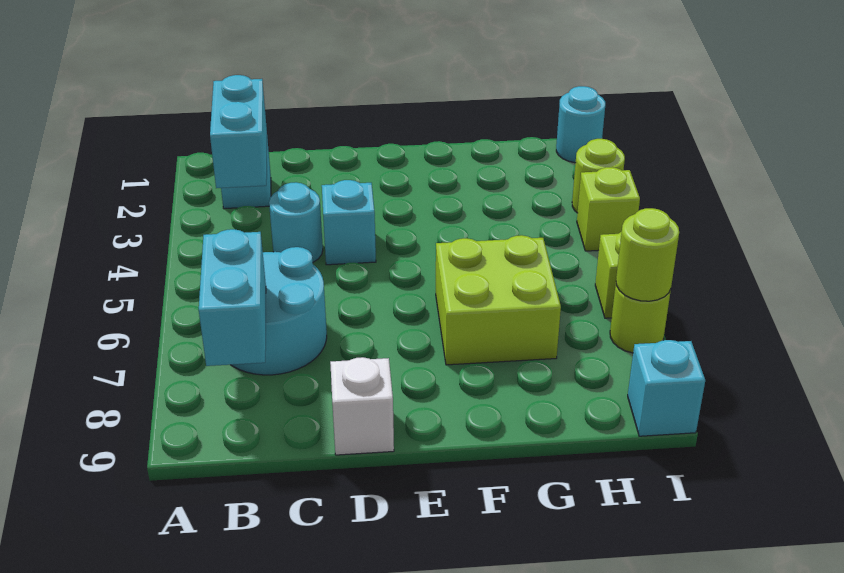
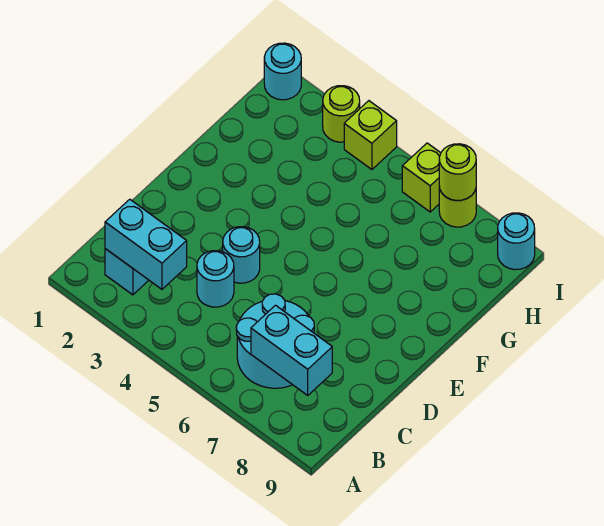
cyan brick D4 level 1 -> cyan round brick D4 level 1
white brick D9 level 1 -> none
lime brick F6:G7 level 1 -> none
cyan brick I9 level 1 -> cyan round brick I9 level 1

